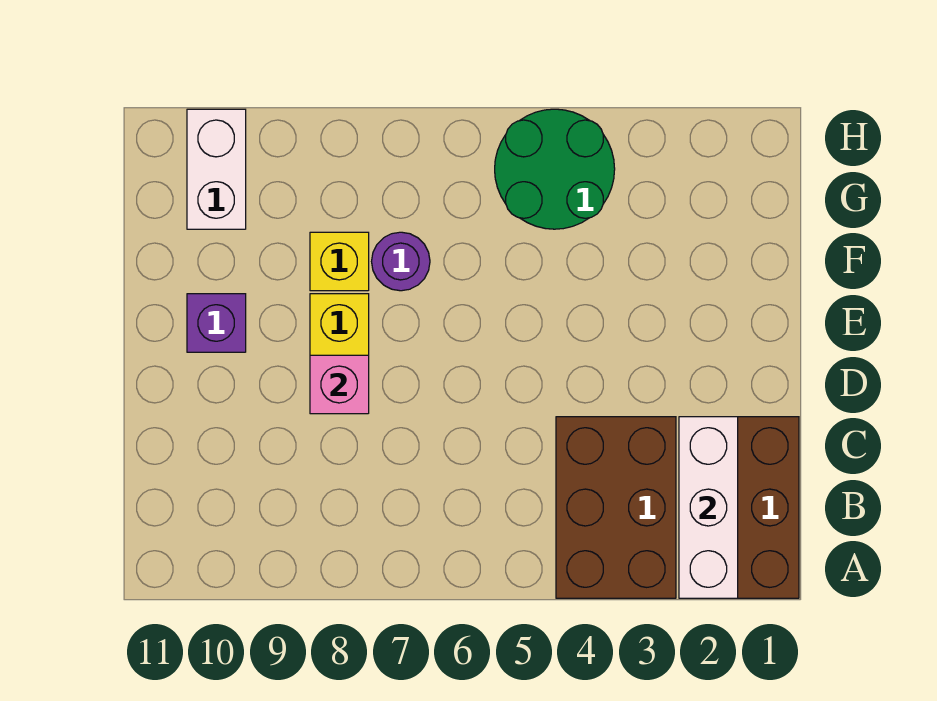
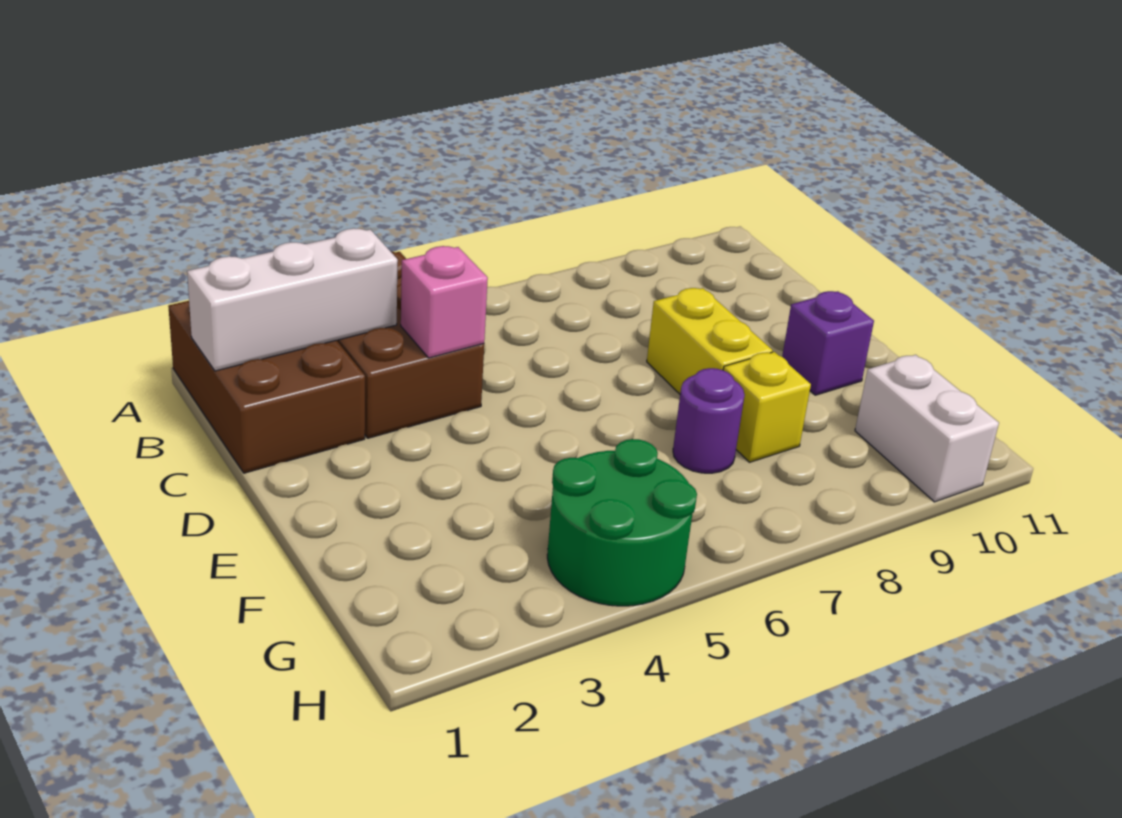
white brick A2:C2 level 2 -> white brick B1:B3 level 2
pink brick D8 level 2 -> pink brick C4 level 2

